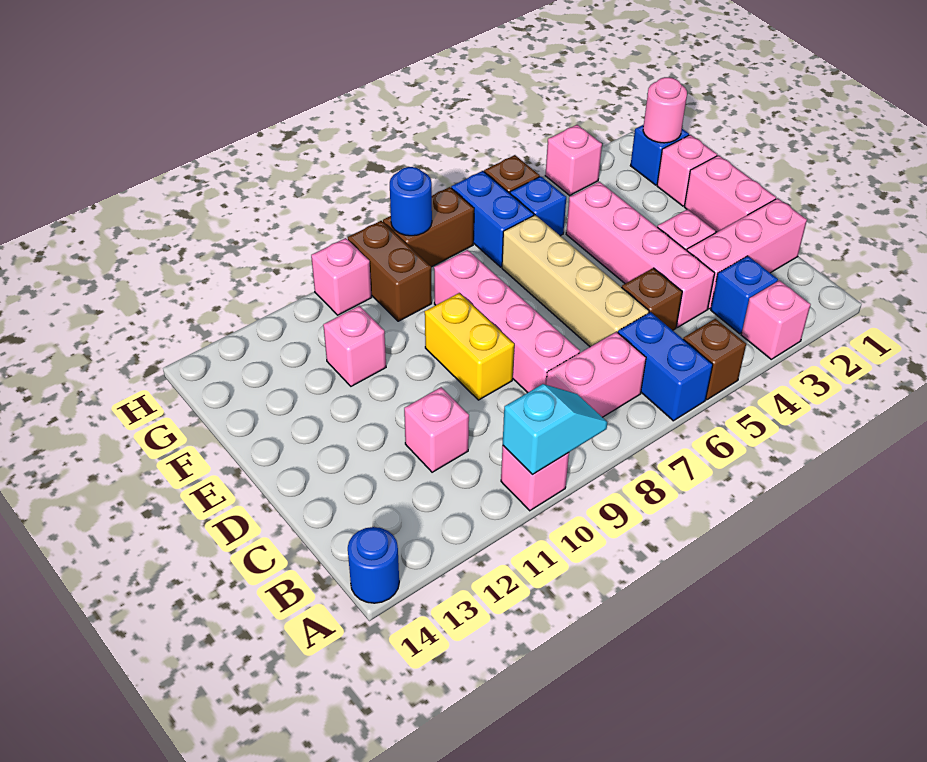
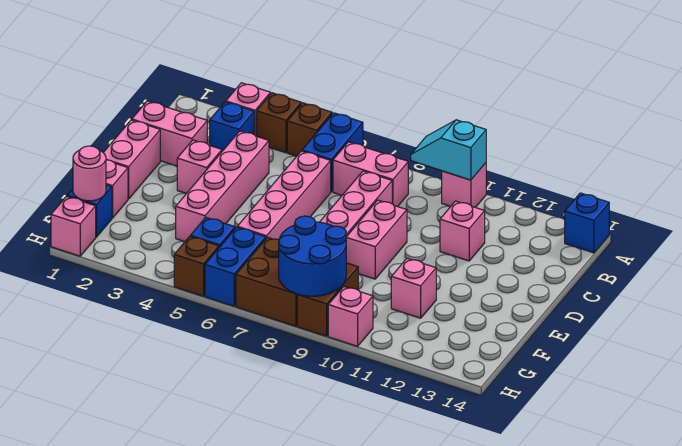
blue round brick A14 level 1 -> blue brick A14 level 1
pink brick C1:C3 level 1 -> pink brick C1:C2 level 1
brown brick C5 level 1 -> brown brick A4 level 1
tan brick C6:F6 level 1 -> pink brick C6:F6 level 1
yellow brick D9:E9 level 1 -> pink brick D9:E9 level 1
pink brick H3 level 1 -> pink brick H1 level 1
brown brick H7:H8 level 1 -> brown brick G7:H8 level 1
blue round brick H8 level 2 -> blue round brick G8:H9 level 2

